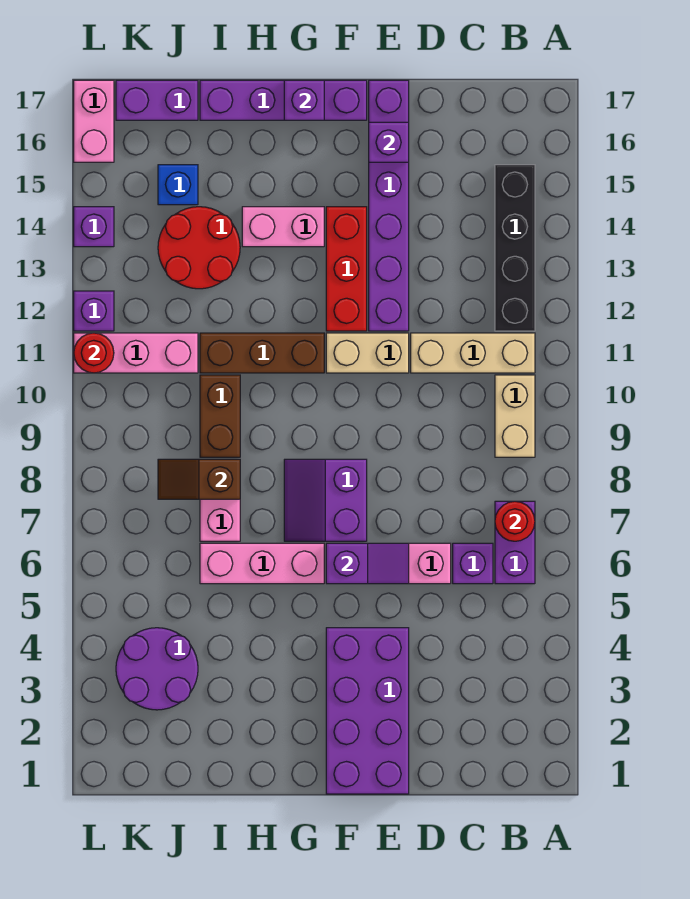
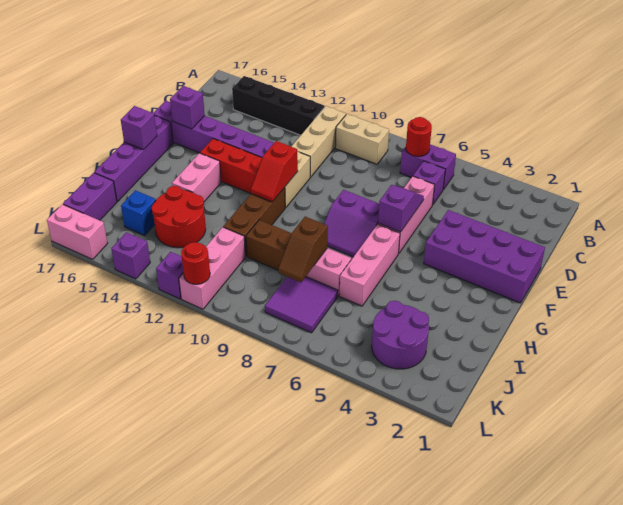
none -> red slope F11:G11 level 2 top F
none -> purple tile J7:K8 level 1

